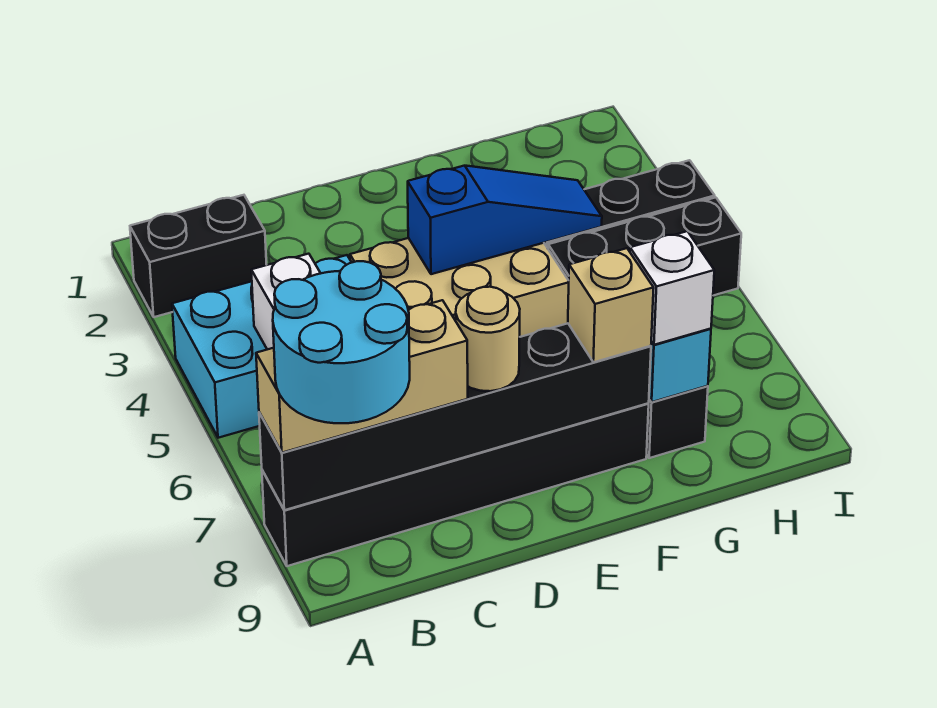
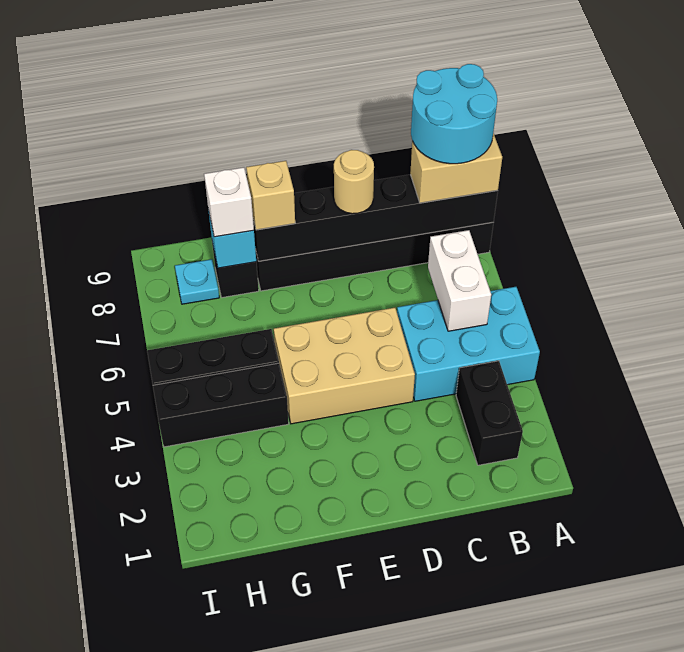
black brick A2:B2 level 1 -> black brick B2:B3 level 1
tan brick A8:C8 level 3 -> tan brick A8:B8 level 3
blue slope E4:G4 level 2 top E -> none
none -> cyan plate H8 level 1

